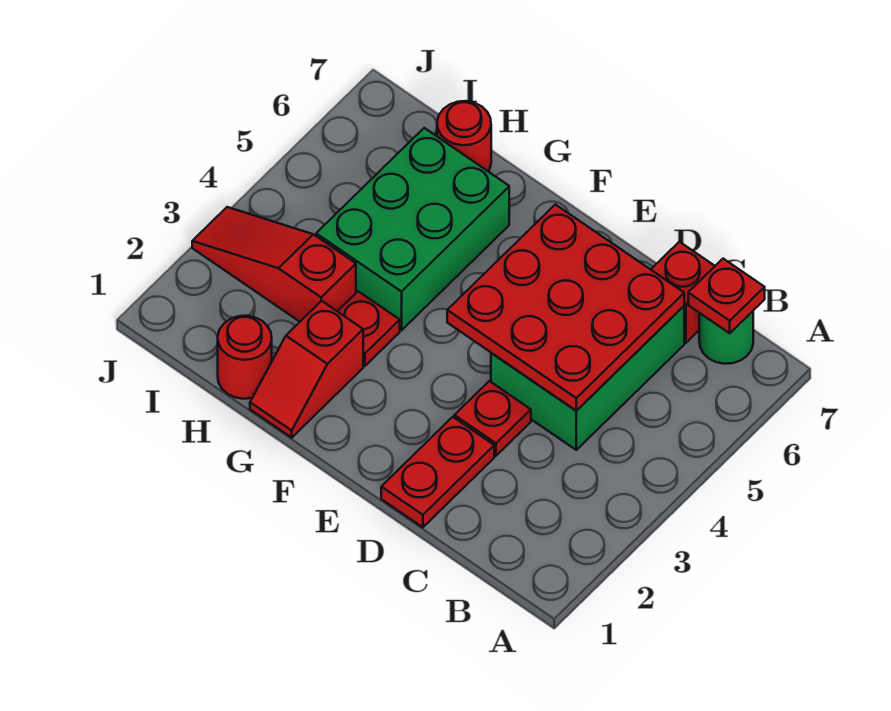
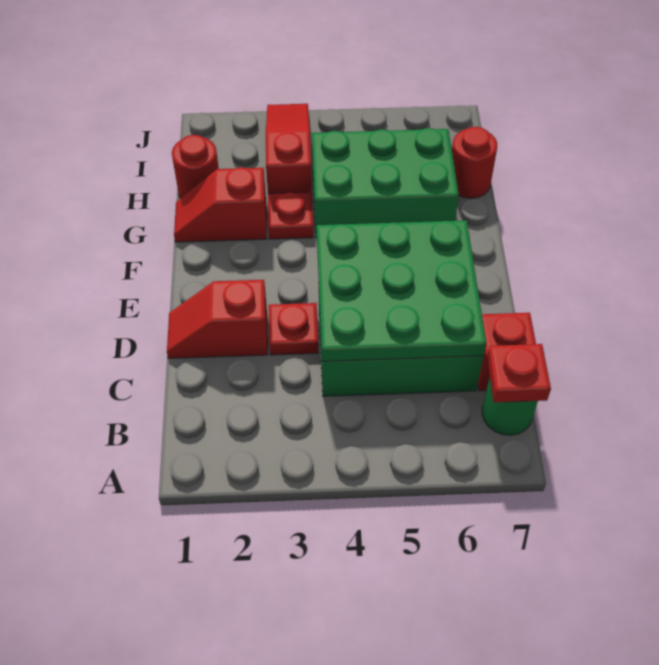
red plate C4:E6 level 2 -> green plate C4:E6 level 2
red plate D1:D2 level 1 -> red slope D1:D2 level 1 top 2

